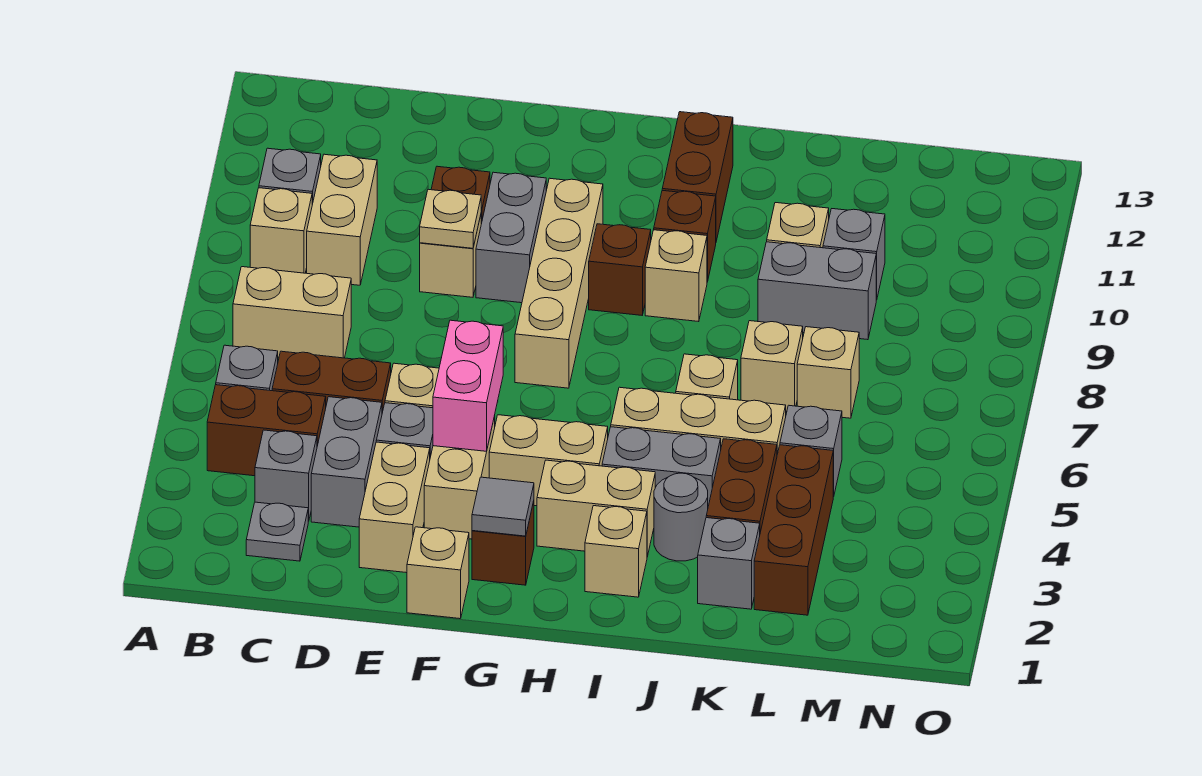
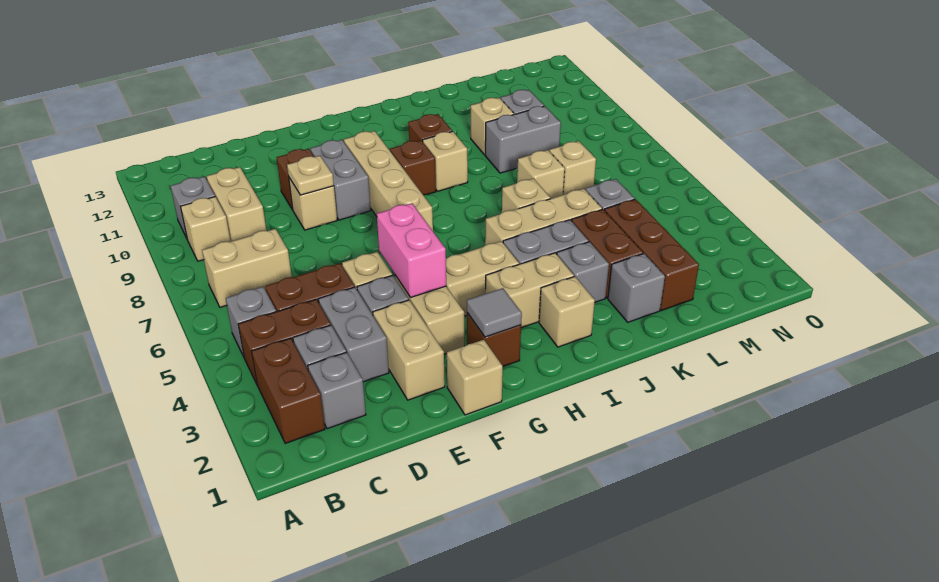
grey plate C2 level 1 -> grey brick C2 level 1
brown brick I11:I12 level 1 -> brown brick B2:B3 level 1
grey round brick J3 level 1 -> grey brick J3 level 1

